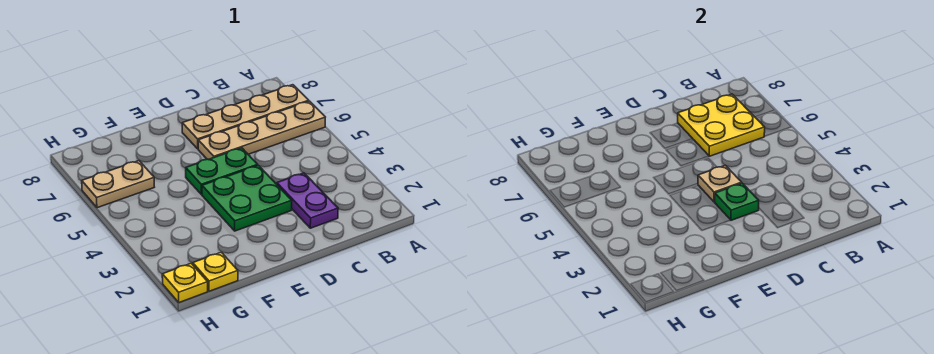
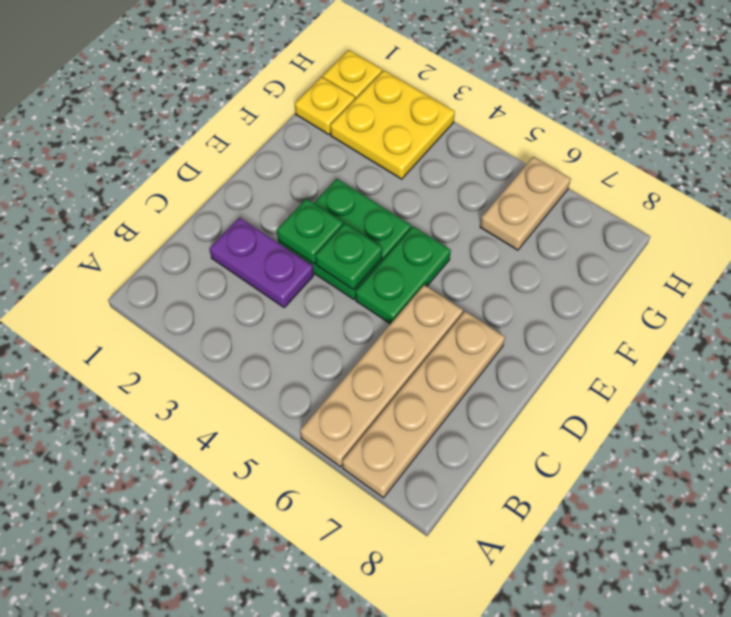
yellow plate B6:C7 level 2 -> yellow plate G2:H3 level 1
tan plate D4 level 2 -> green plate D4 level 2

